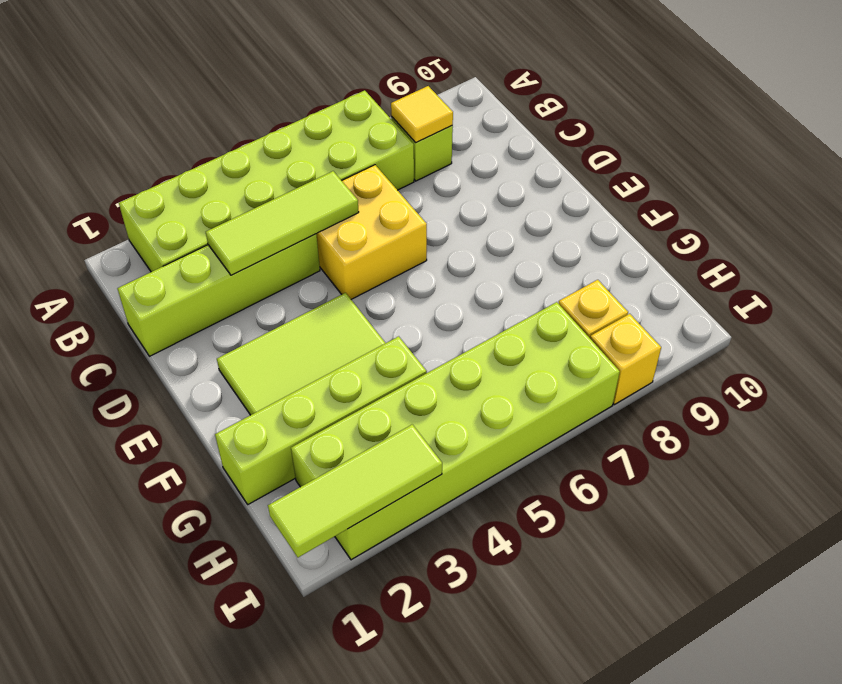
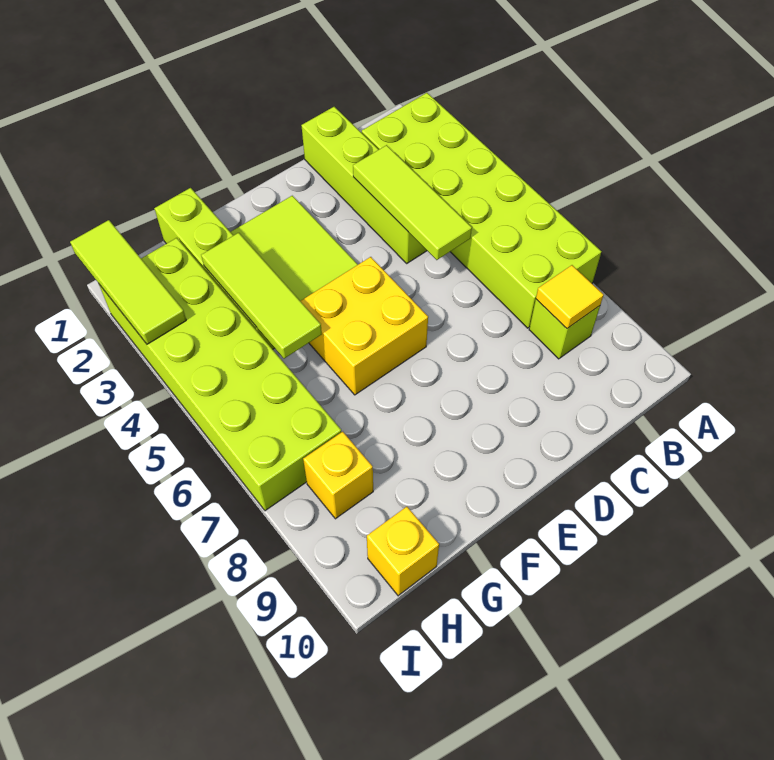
yellow brick C5:D6 level 1 -> yellow brick E5:F6 level 1
none -> lime tile G3:G5 level 2
yellow brick I8 level 1 -> yellow brick H10 level 1

